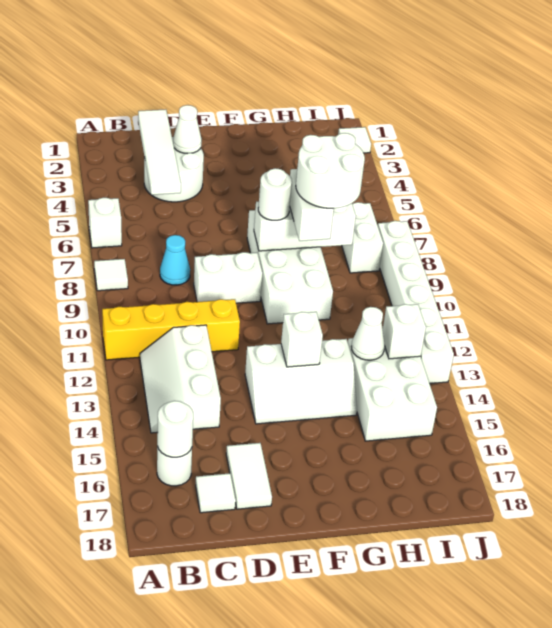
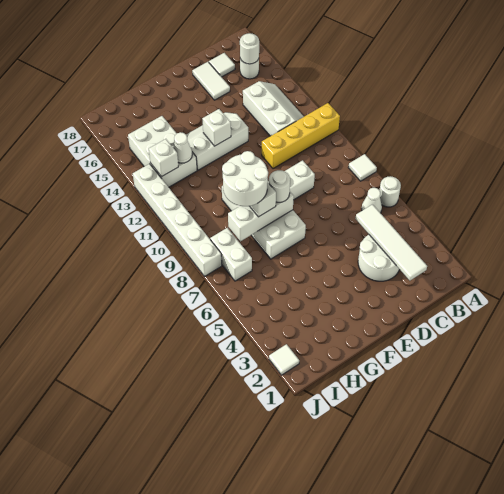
white brick A6 level 1 -> white round brick A6 level 1
cyan cone C8 level 1 -> none
white cone D3 level 2 -> white cone B6 level 1

